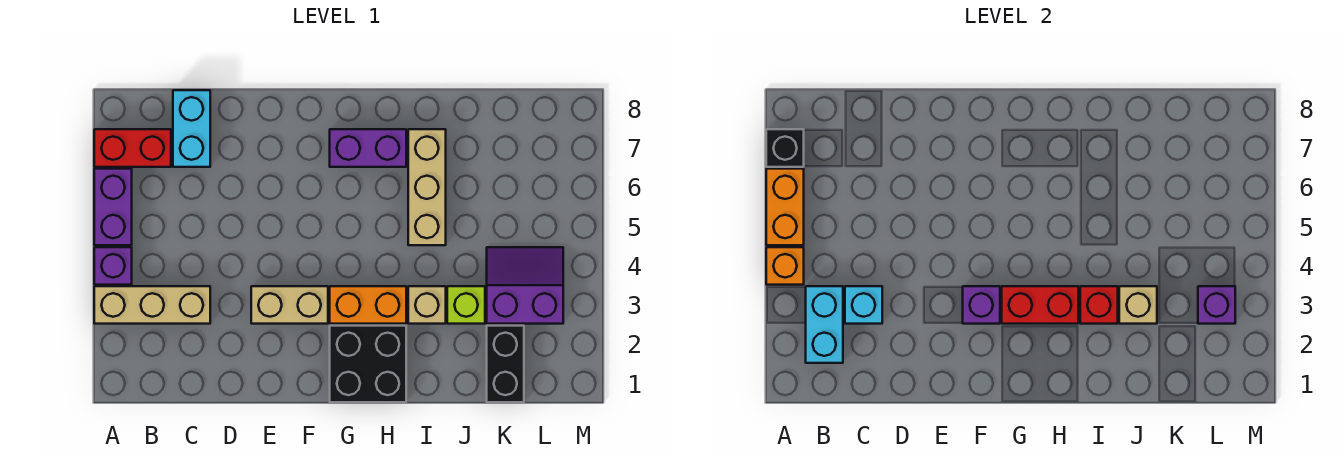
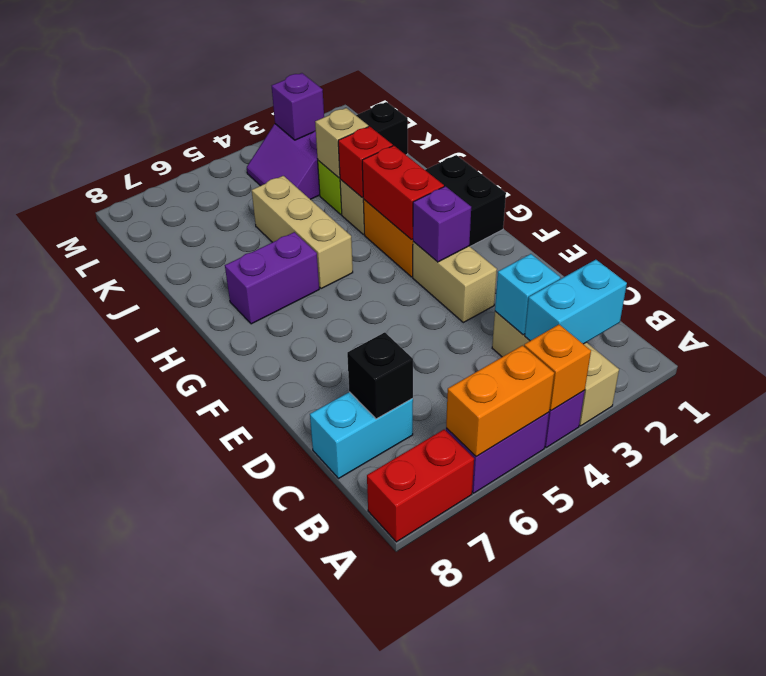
red brick A7:B7 level 1 -> red brick A7:A8 level 1
black brick A7 level 2 -> black brick C7 level 2
purple brick G7:H7 level 1 -> purple brick H6:H7 level 1
tan brick I5:I7 level 1 -> tan brick H5:J5 level 1

